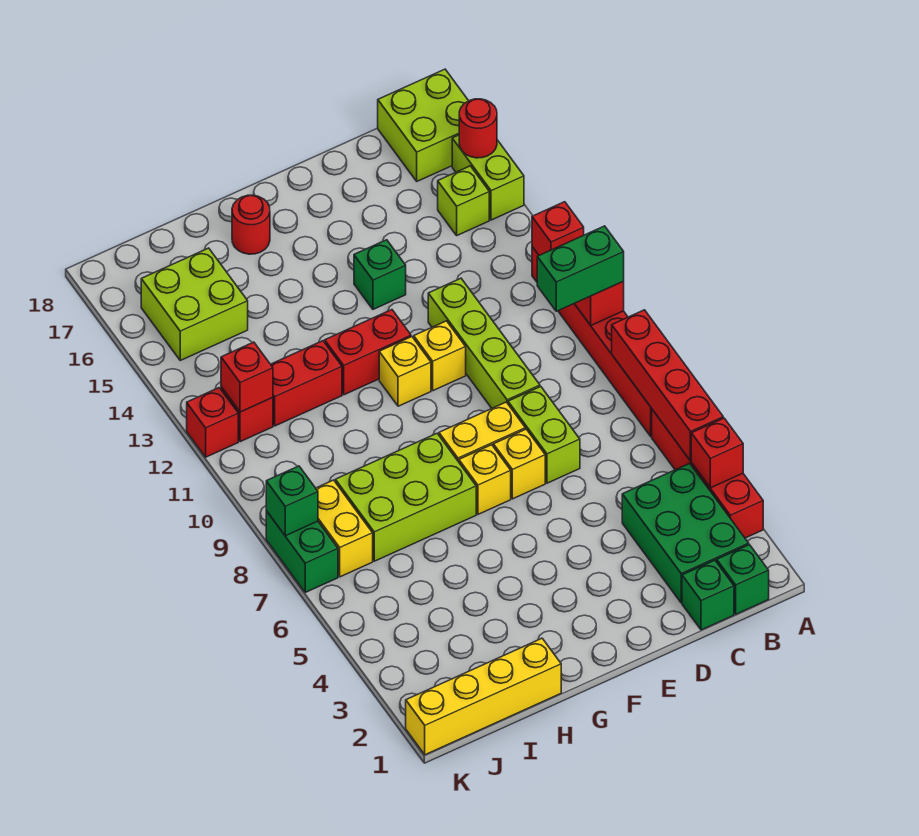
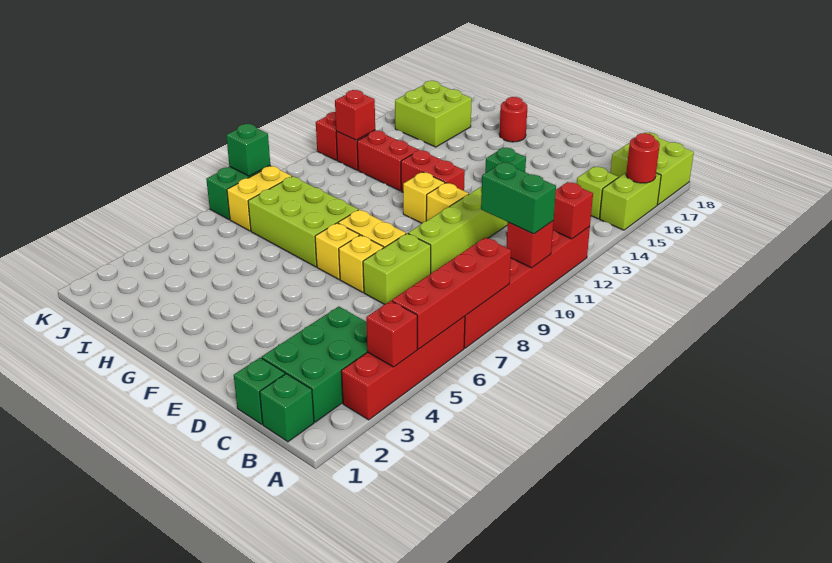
yellow brick H1:K1 level 1 -> none

